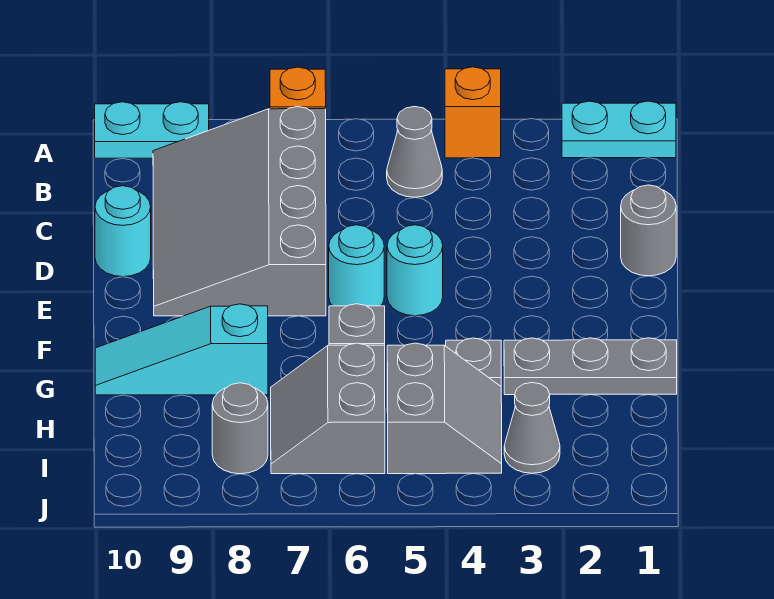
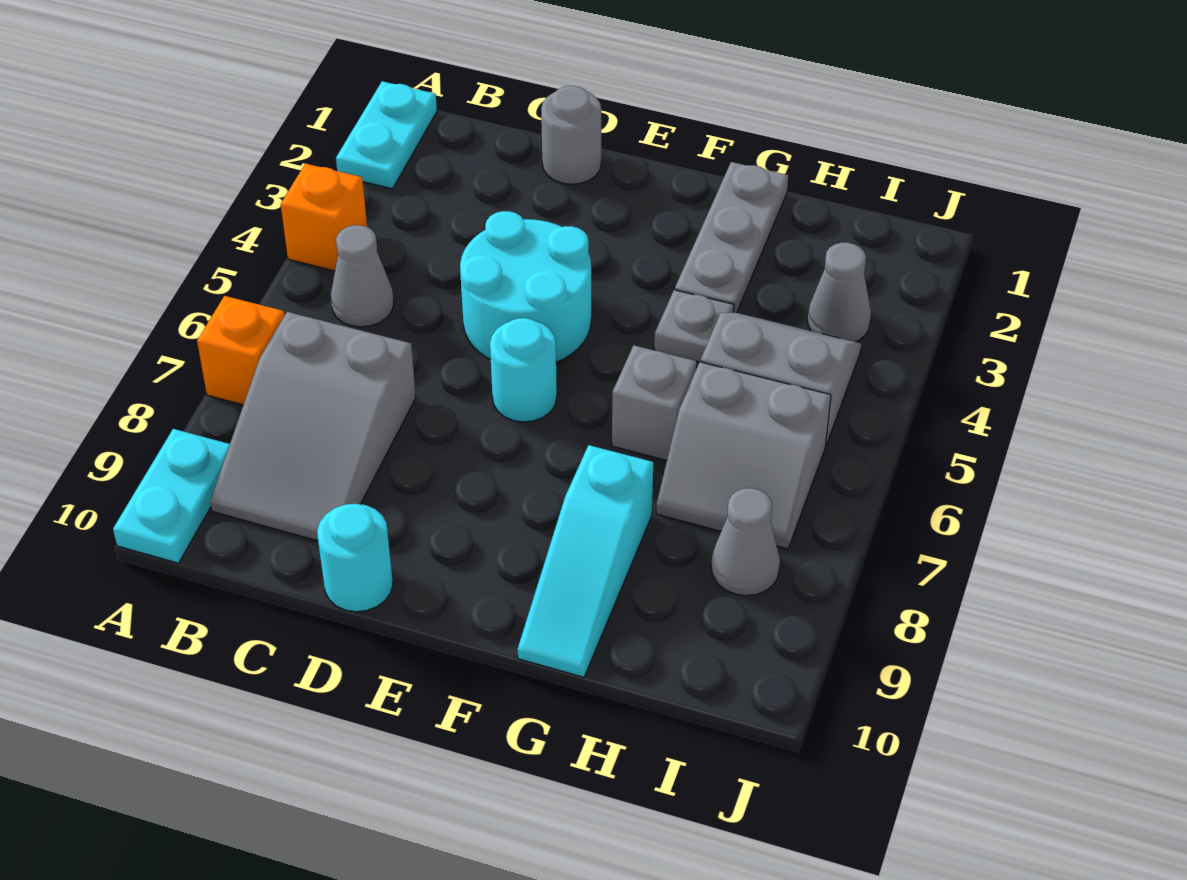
grey slope B7:E9 level 1 top 7 -> grey slope B7:C9 level 1 top 7
cyan round brick E5 level 1 -> cyan round brick D4:E5 level 1
grey round brick I8 level 1 -> grey cone I8 level 1

